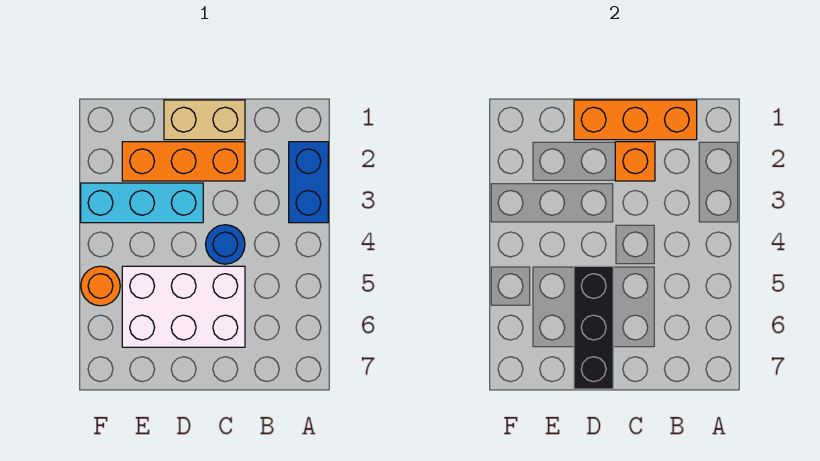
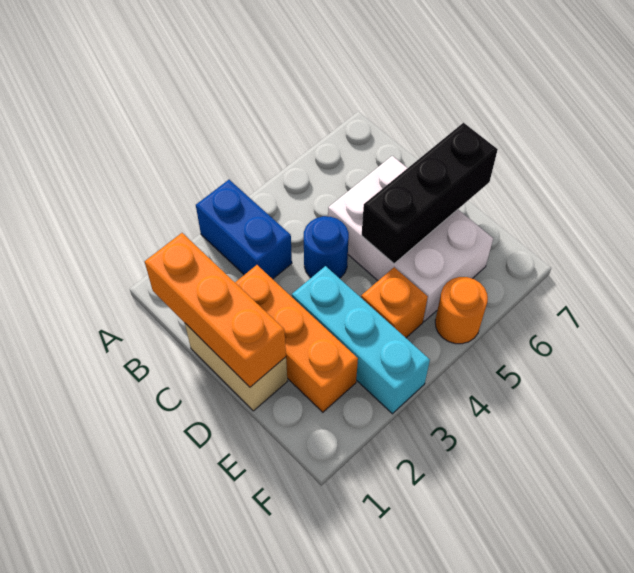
blue brick A2:A3 level 1 -> blue brick A3:B3 level 1
orange brick C2 level 2 -> orange brick E4 level 1

